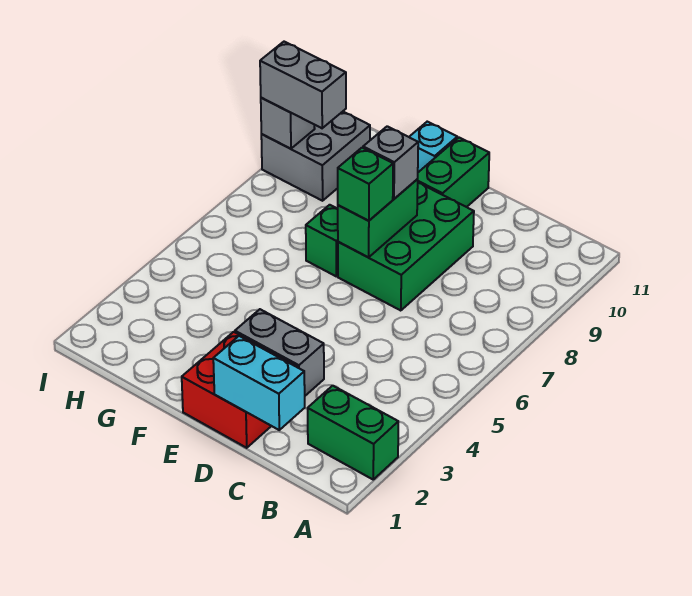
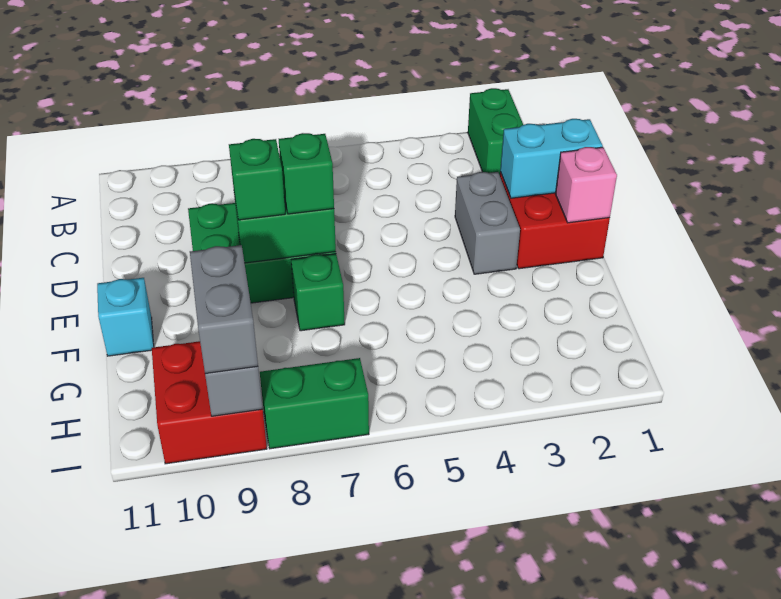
cyan brick C1:D1 level 2 -> cyan brick D1:D2 level 2
none -> pink brick E1 level 2
grey brick E8 level 3 -> green brick E8 level 3
green brick E10:E11 level 1 -> green brick I7:I8 level 1
grey brick H9:I10 level 1 -> red brick H9:I10 level 1

